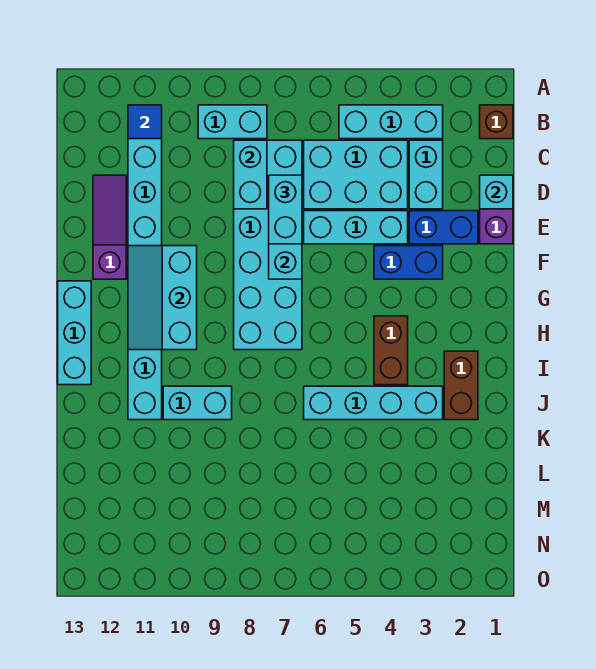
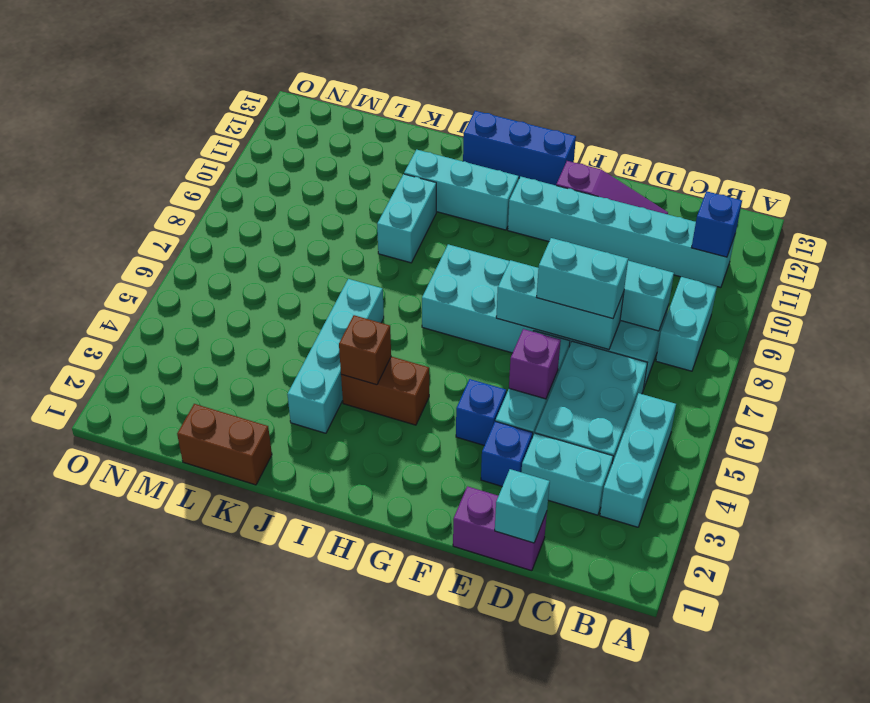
brown brick B1 level 1 -> brown brick I4 level 2
blue tile B11 level 2 -> blue brick B11 level 2
blue brick E2:E3 level 1 -> blue brick E3 level 1
none -> purple brick E5 level 2
blue brick F3:F4 level 1 -> blue brick F4 level 1
cyan slope F10:H11 level 2 top 10 -> none
cyan brick G13:I13 level 1 -> blue brick G13:I13 level 1
brown brick I2:J2 level 1 -> brown brick K1:L1 level 1

